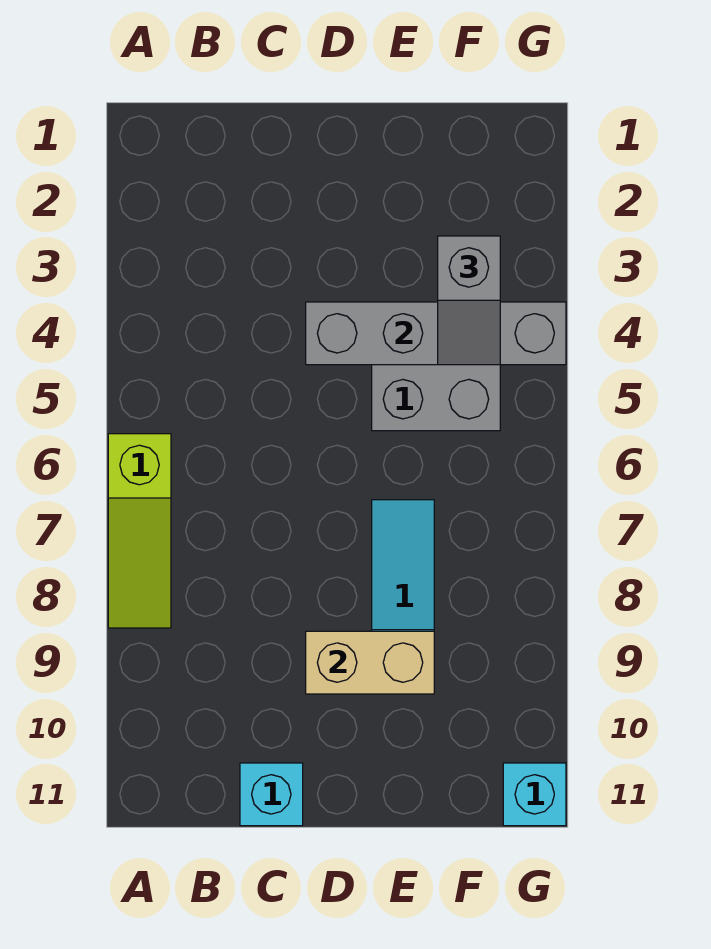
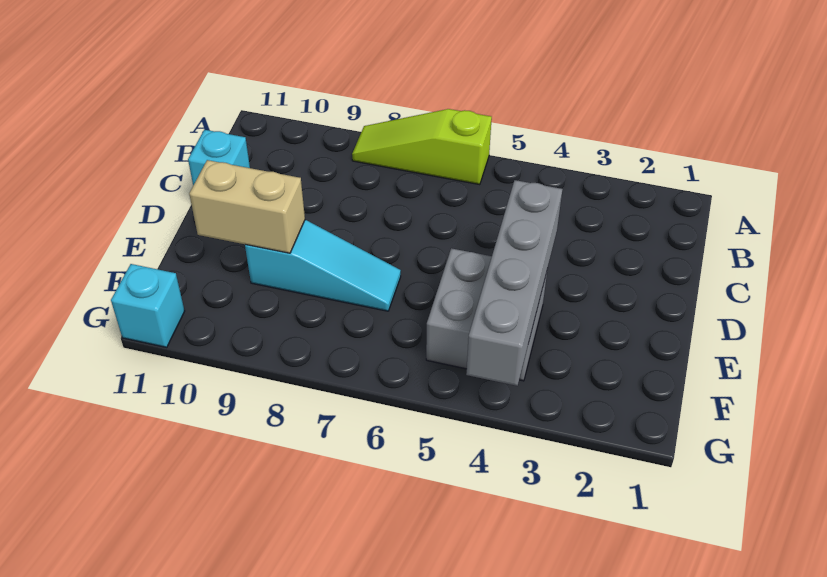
tan brick D9:E9 level 2 -> tan brick E9:E10 level 2
grey slope F3:F4 level 3 top 3 -> none

